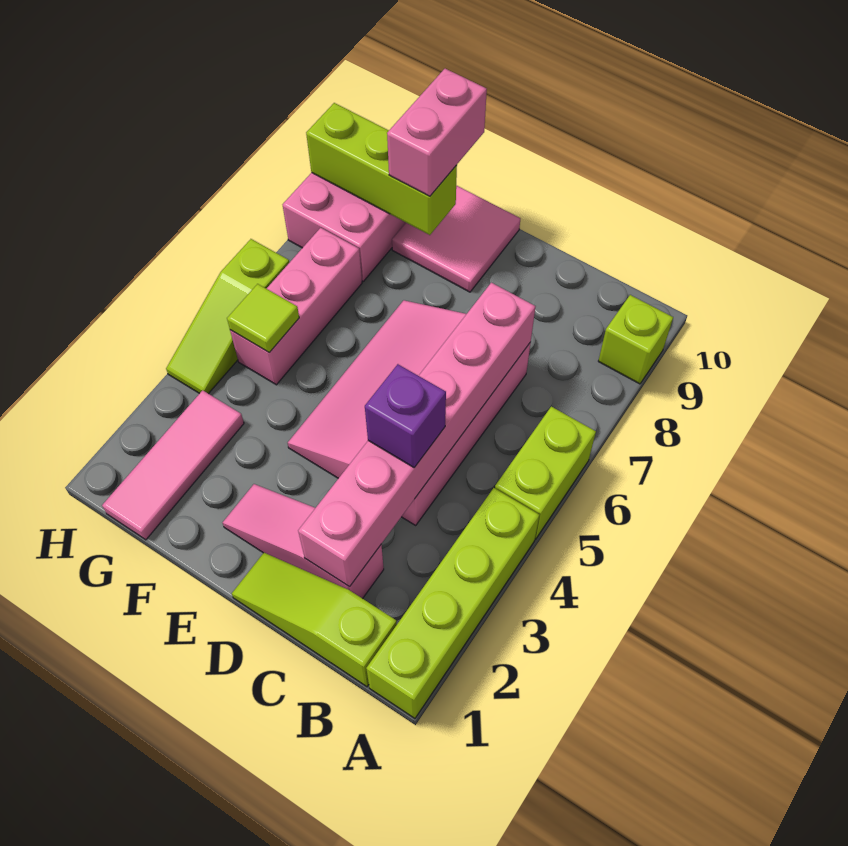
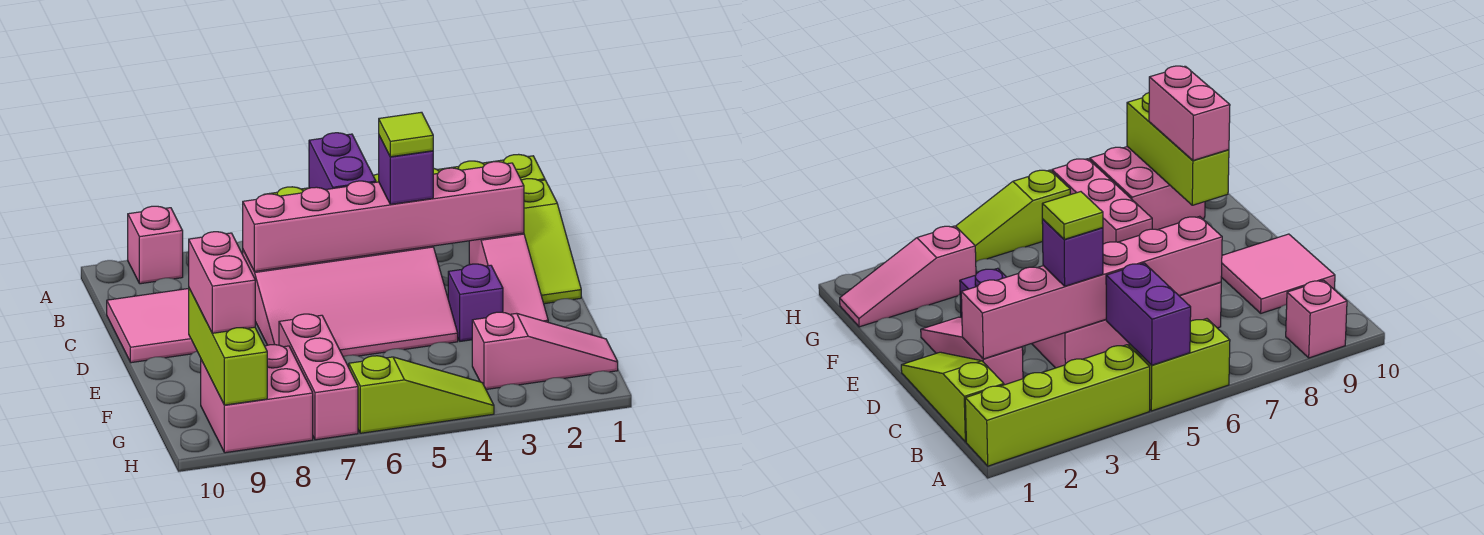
none -> purple brick A5:B5 level 2
lime brick A9 level 1 -> pink brick A9 level 1
none -> purple brick E3 level 1
pink tile E9:F10 level 1 -> pink tile C9:D10 level 1
pink brick F9:F10 level 3 -> pink brick F9:G9 level 3
pink tile G1:G3 level 1 -> pink slope G1:G3 level 1 top 3
pink brick G5:G7 level 1 -> pink brick F7:H7 level 1
lime tile G5 level 2 -> lime tile C4 level 4

